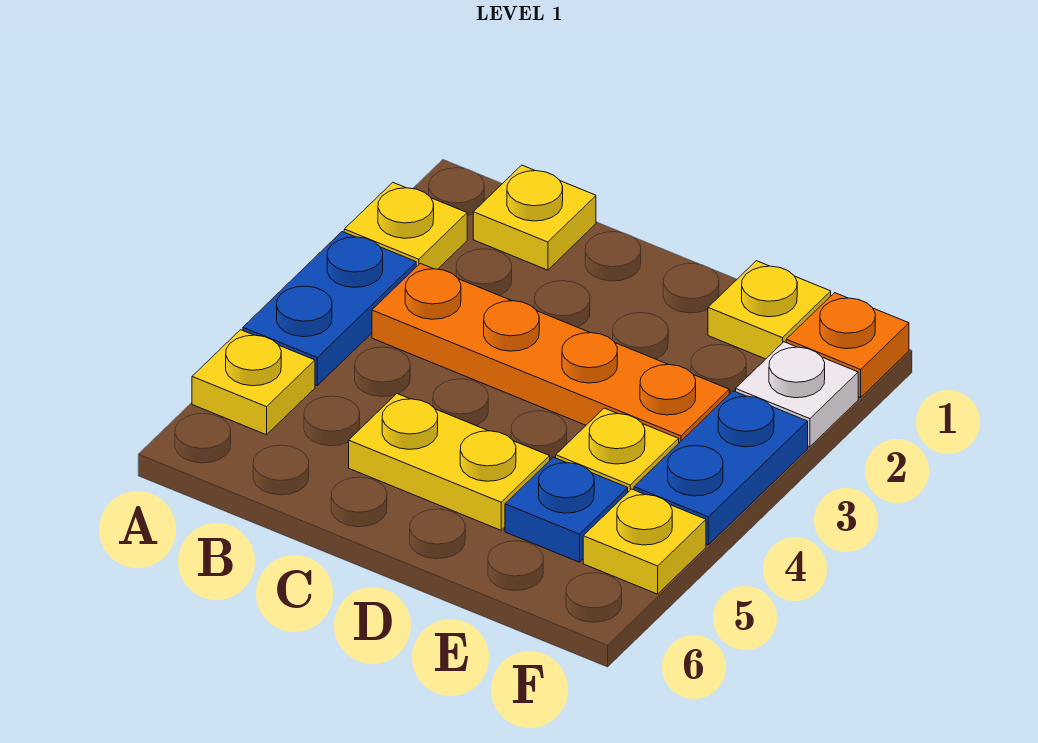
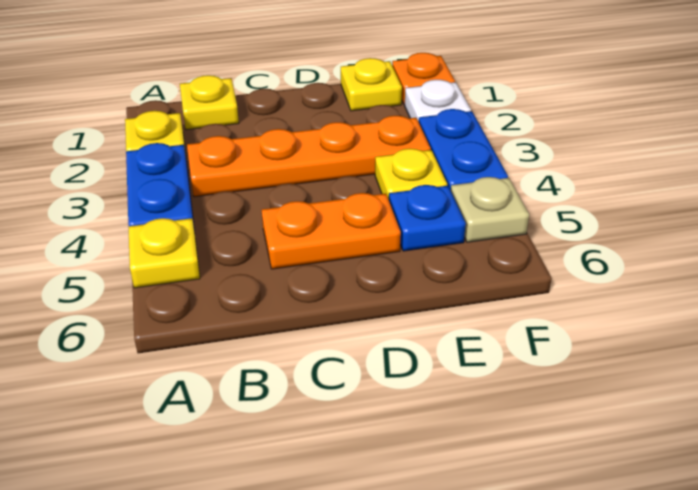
yellow plate C5:D5 level 1 -> orange plate C5:D5 level 1
yellow plate F5 level 1 -> tan plate F5 level 1

